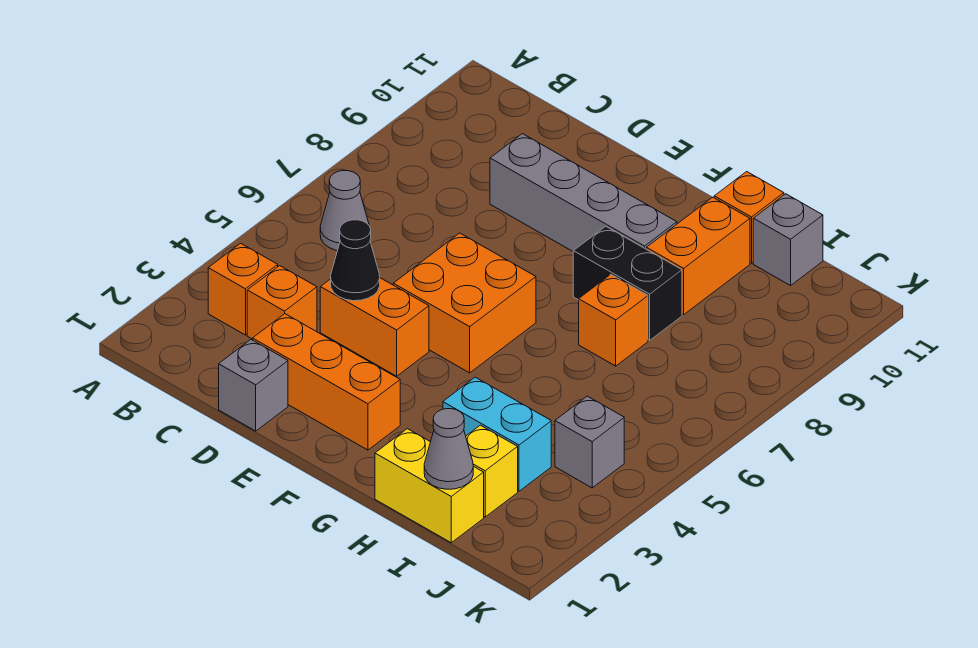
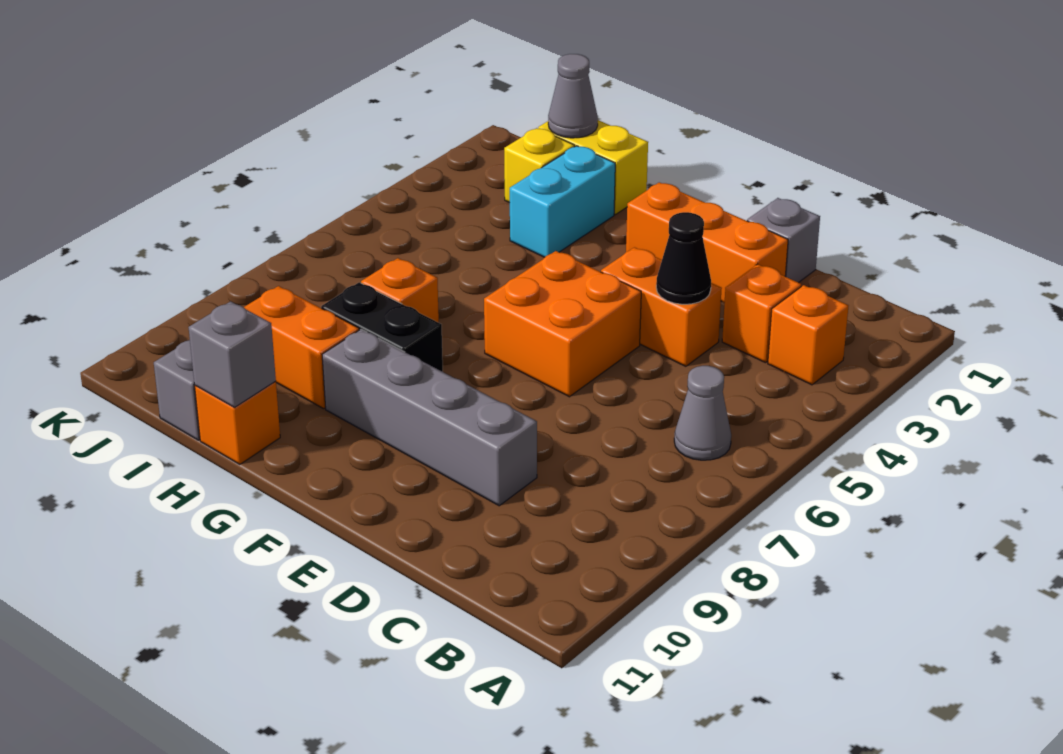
cyan brick H3:I3 level 1 -> cyan brick H2:H3 level 1
orange brick H9:H10 level 1 -> orange brick H9:I9 level 1
grey brick J4 level 1 -> grey brick H11 level 2

